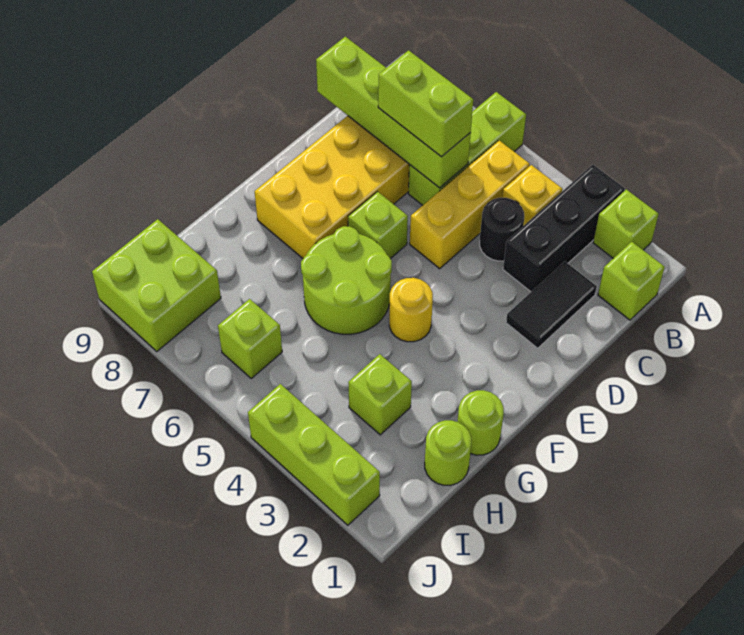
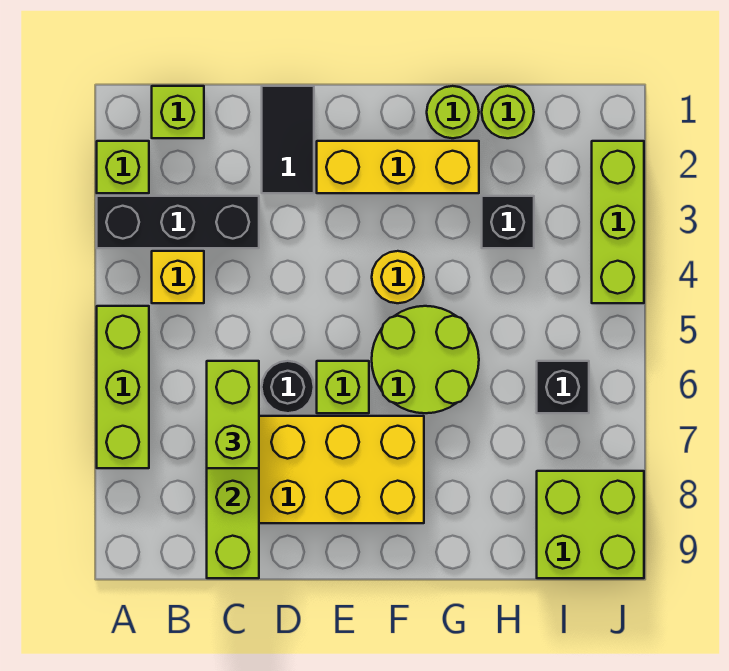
lime brick A6:C6 level 1 -> lime brick A5:A7 level 1
yellow brick B5:D5 level 1 -> yellow brick E2:G2 level 1
black tile C2:D2 level 1 -> black tile D1:D2 level 1
black round brick C4 level 1 -> black round brick D6 level 1
lime brick H3 level 1 -> black brick H3 level 1
lime brick I6 level 1 -> black brick I6 level 1

